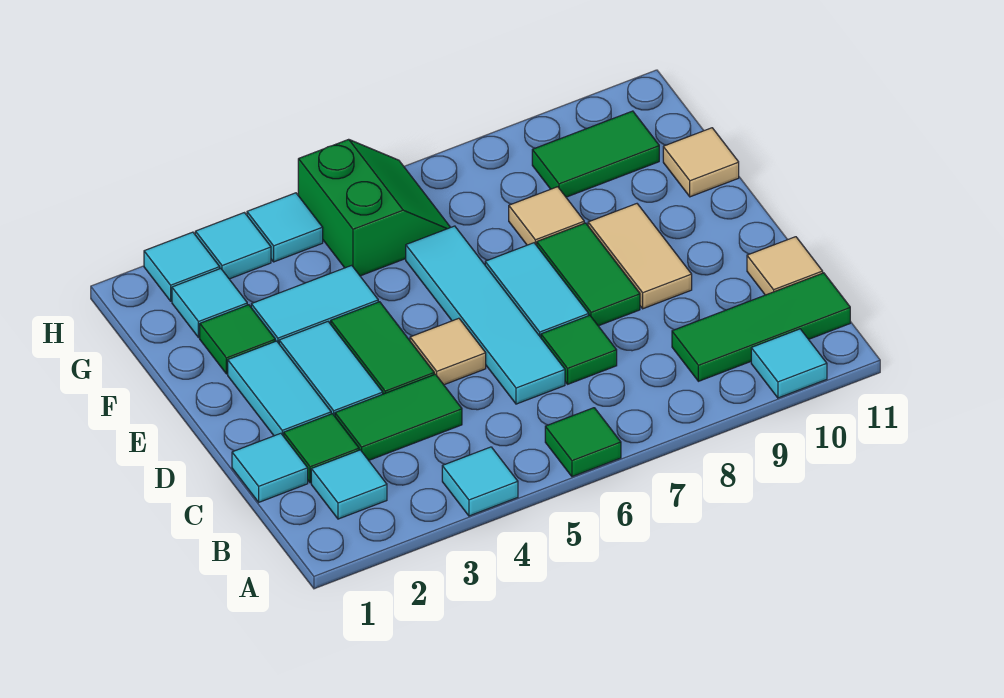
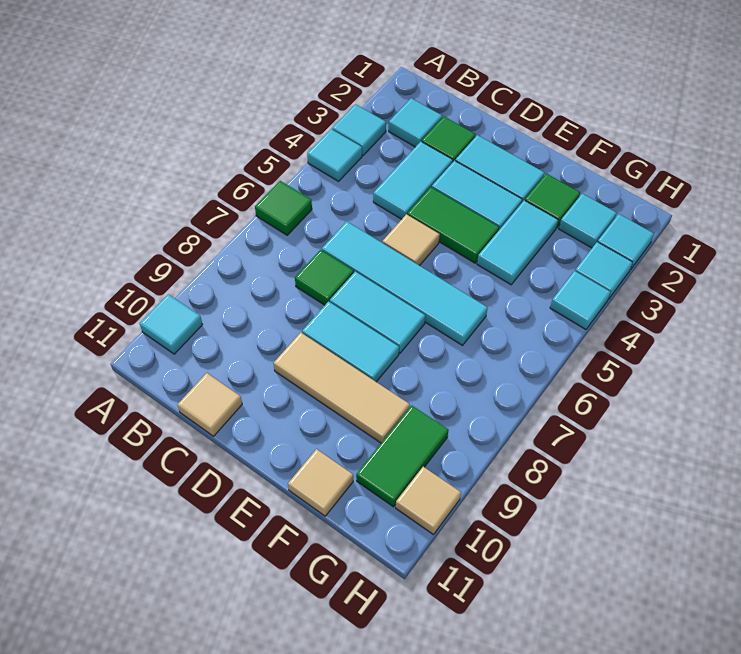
green tile B9:B11 level 1 -> none
cyan tile C1 level 1 -> cyan tile A3 level 1
green tile C3:C4 level 1 -> cyan tile C3:C4 level 1
green tile D8:E8 level 1 -> cyan tile D8:E8 level 1
tan tile D9:E9 level 1 -> tan tile D9:F9 level 1
tan tile F8 level 1 -> tan tile H10 level 1
green slope G5:H6 level 1 top 5 -> none

